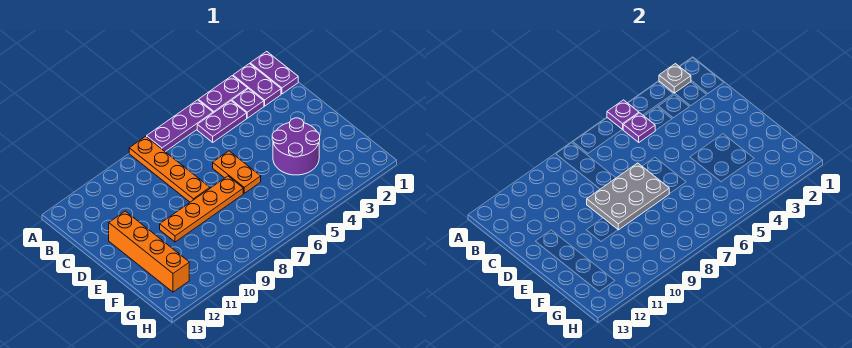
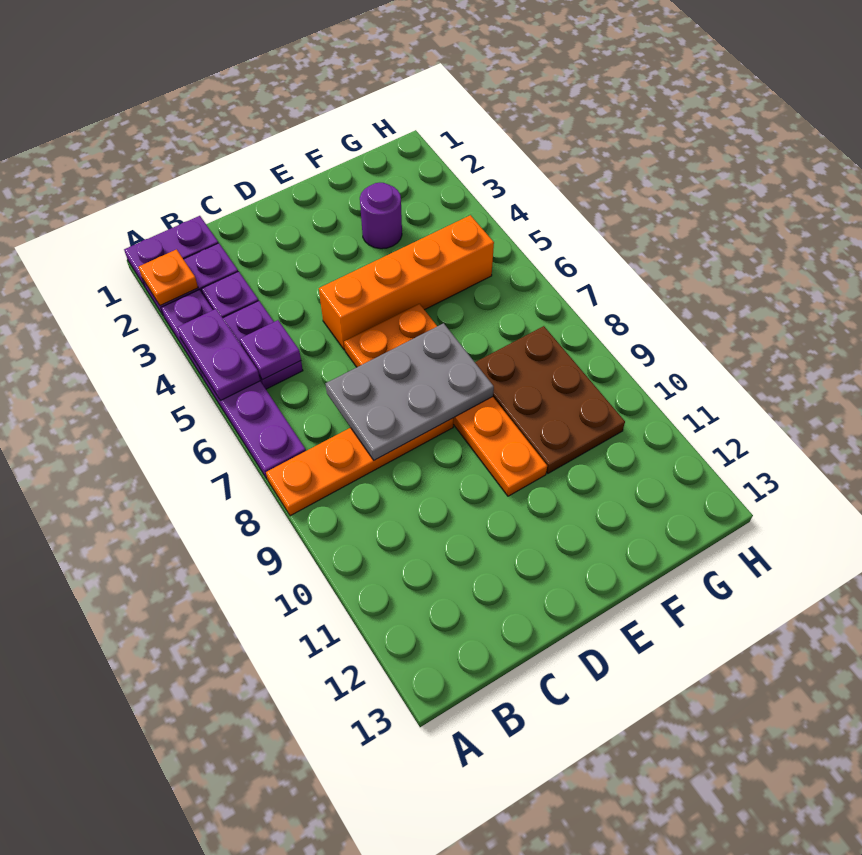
grey plate A2 level 2 -> orange plate A2 level 2
purple plate A5 level 2 -> purple plate A4:A5 level 2
grey plate D7:E9 level 2 -> grey plate C7:E8 level 2
orange brick D12:G12 level 1 -> orange brick D5:G5 level 1
purple round brick E3:F4 level 1 -> purple round brick F3 level 1
none -> brown plate F8:G10 level 1

